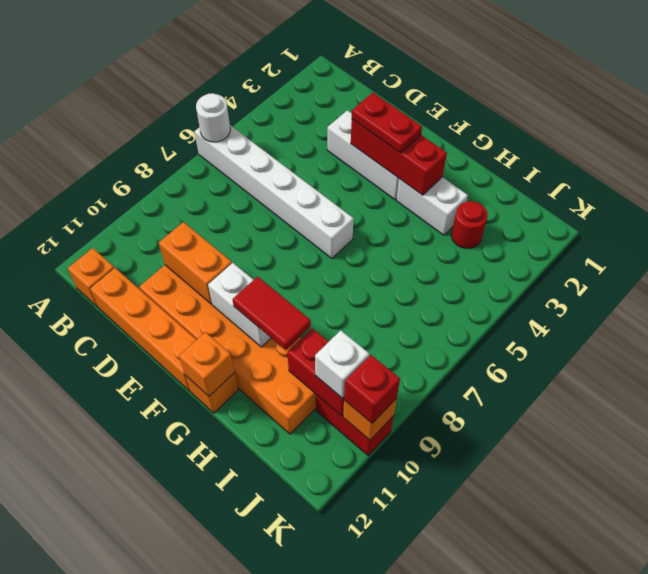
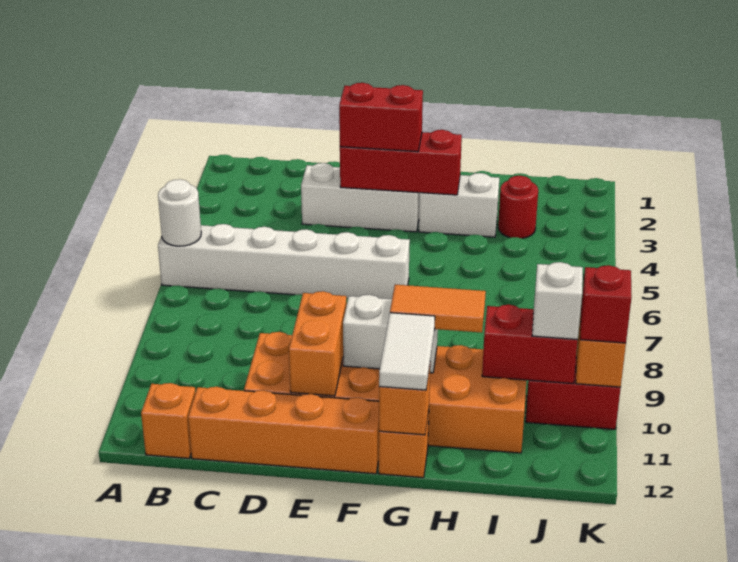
orange brick D10:E10 level 2 -> orange brick E10:E11 level 2
red plate E3:F3 level 3 -> red brick E3:F3 level 3
red tile G10:H10 level 3 -> orange tile G10:H10 level 3
none -> white tile G11:G12 level 3

